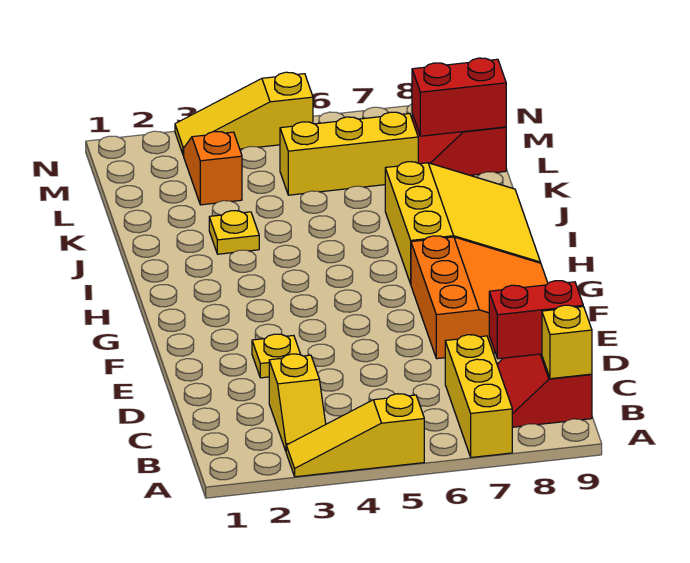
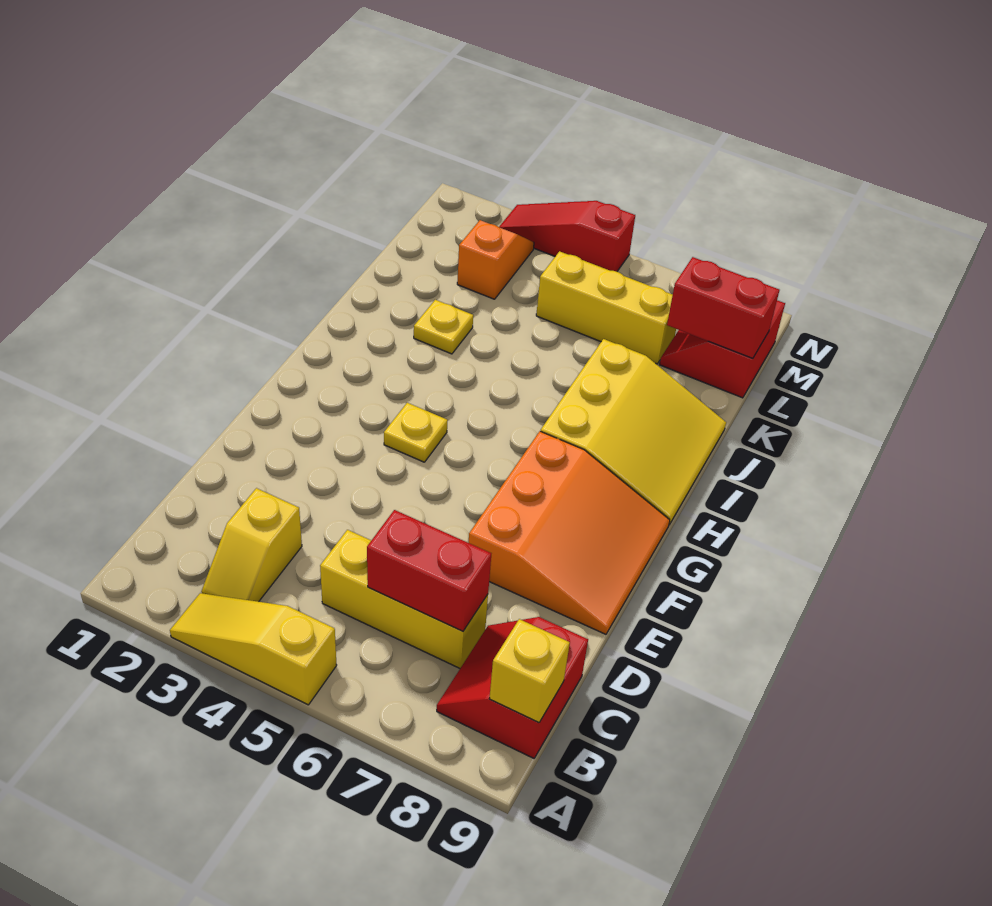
yellow brick A7:C7 level 1 -> yellow brick C5:C7 level 1
red brick C8:C9 level 2 -> red brick C6:C7 level 2
yellow plate E3 level 1 -> yellow plate G4 level 1
yellow slope N3:N5 level 1 top 5 -> red slope N3:N5 level 1 top 5

